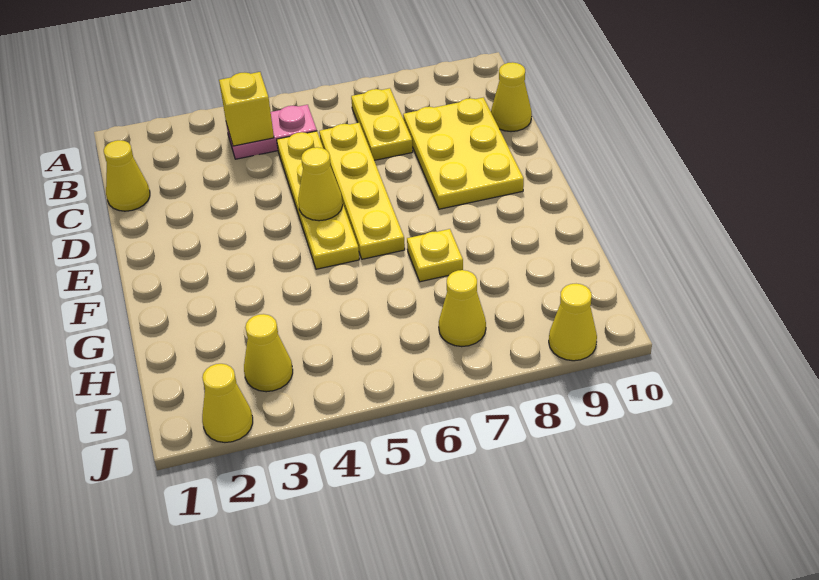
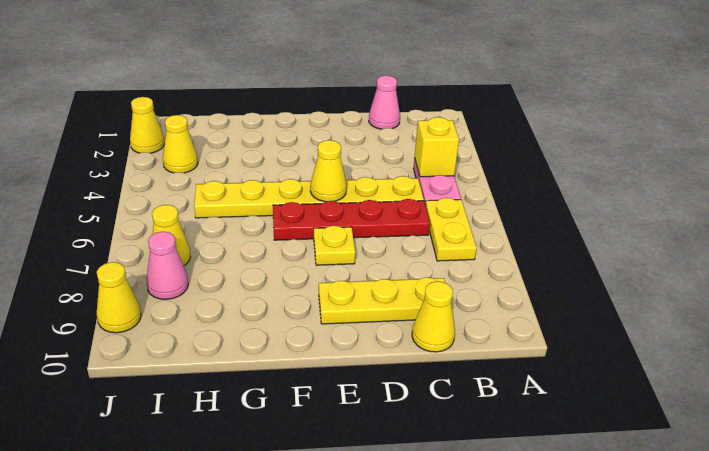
yellow plate B7:C7 level 1 -> yellow plate B6:B7 level 1
yellow cone C1 level 1 -> pink cone C1 level 1
yellow plate C5:F5 level 1 -> yellow plate C5:H5 level 1
yellow plate C6:F6 level 1 -> red plate C6:F6 level 1
yellow plate C8:E9 level 1 -> yellow plate C9:E9 level 1
yellow plate G7 level 1 -> yellow plate E7 level 1
none -> pink cone I8 level 1

